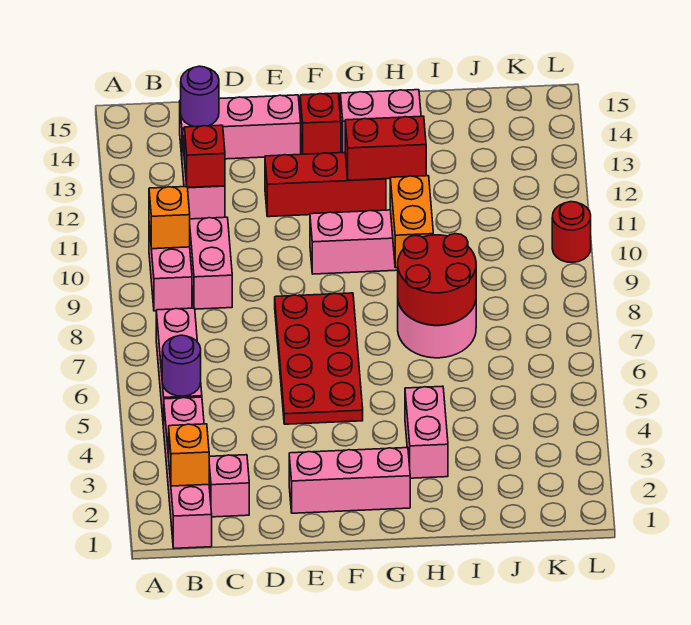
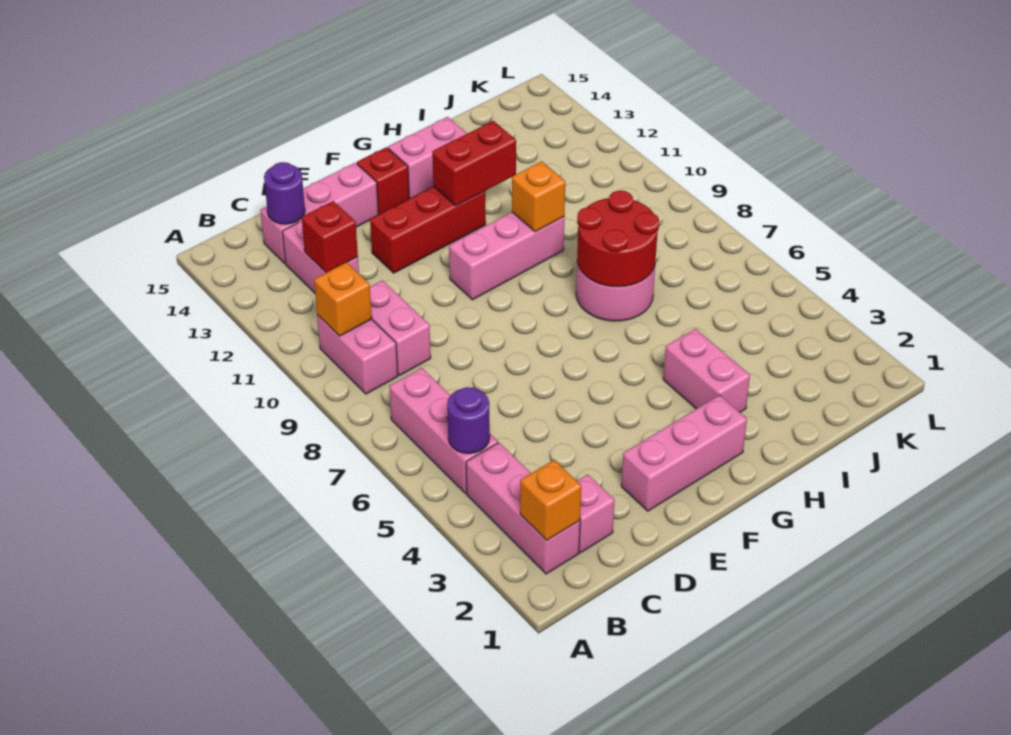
pink brick B1:B4 level 1 -> pink brick B2:B4 level 1
red plate E5:F8 level 1 -> none
orange brick H9:H10 level 2 -> orange brick H10 level 2
red round brick L10 level 1 -> none

